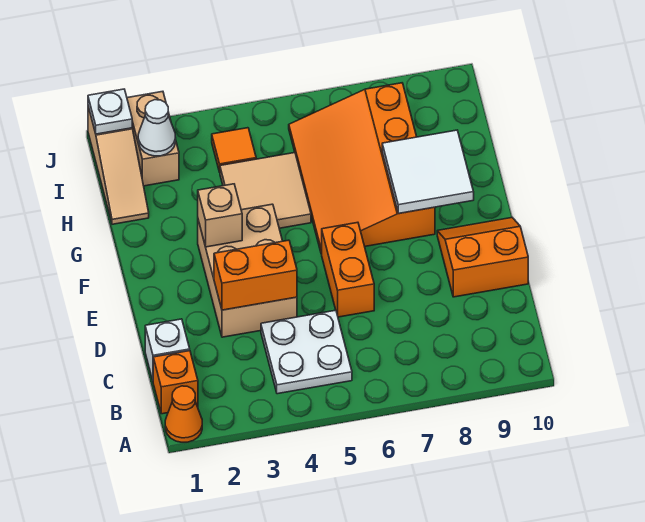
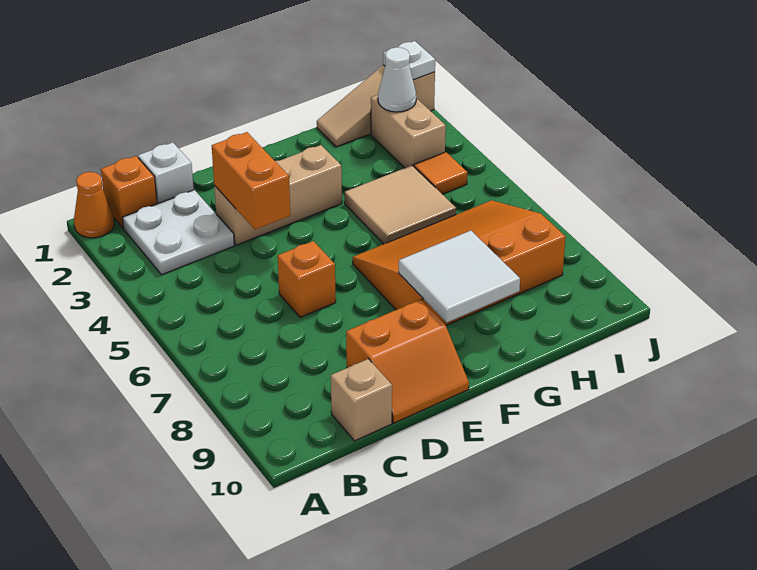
white plate B4:C5 level 1 -> white plate B2:C3 level 1
tan brick D3:F4 level 1 -> tan brick D3:F3 level 1
orange brick D6:E6 level 1 -> orange brick D6 level 1
orange slope D9:E10 level 1 top D -> orange slope D9:E10 level 1 top 9
tan brick F3 level 2 -> tan brick C10 level 1
tan brick I2:J2 level 1 -> tan brick I2:I3 level 1

